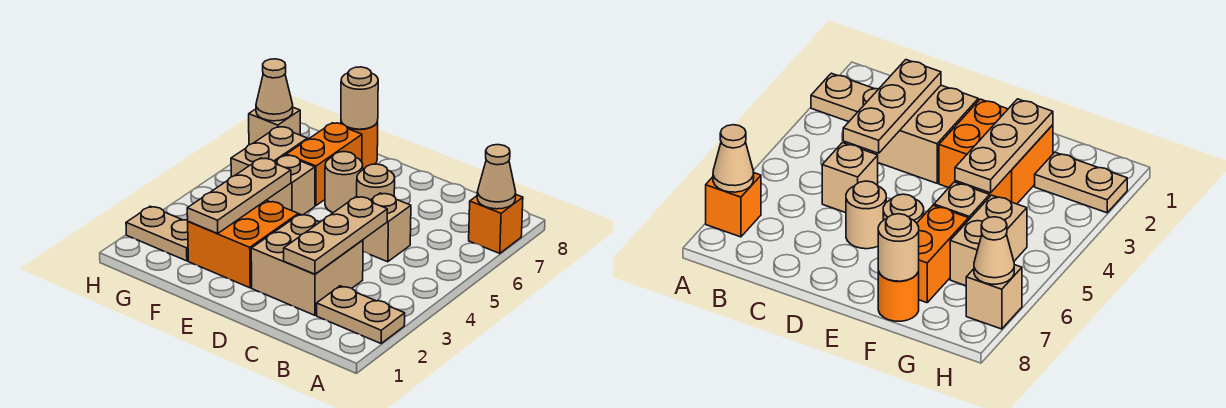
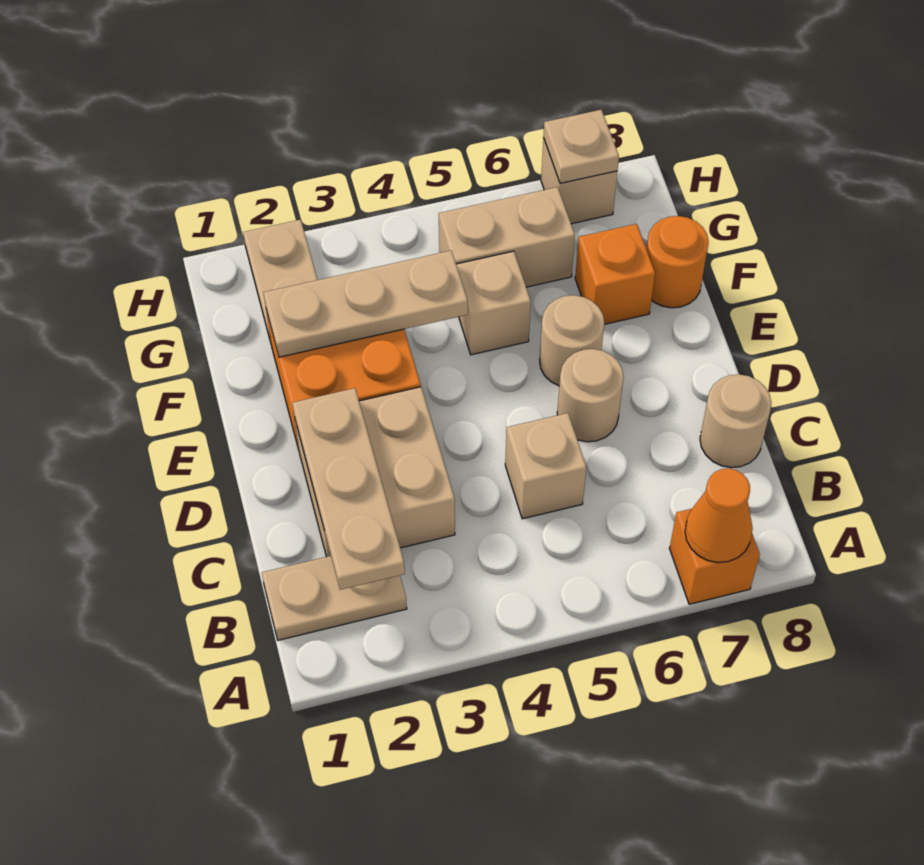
tan plate A2:B2 level 1 -> tan plate B1:B2 level 1
tan cone A7 level 2 -> orange cone A7 level 2
tan plate C2:C4 level 2 -> tan plate B2:D2 level 2
orange brick F6:F7 level 1 -> orange brick F7 level 1
tan round brick F8 level 2 -> tan round brick C8 level 1
tan cone H7 level 2 -> tan plate H7 level 2

